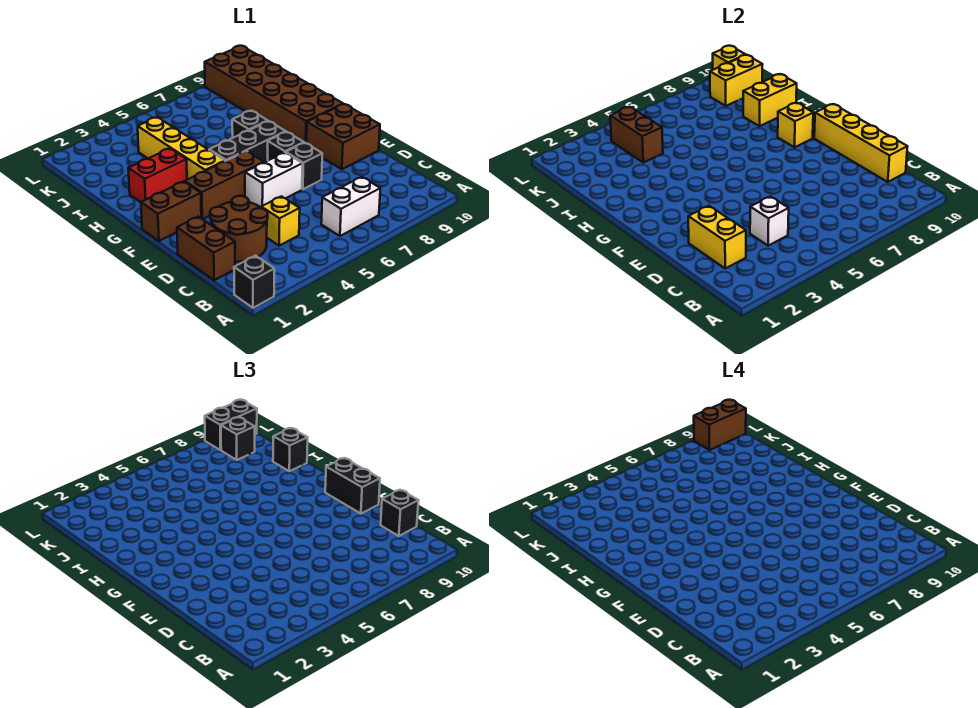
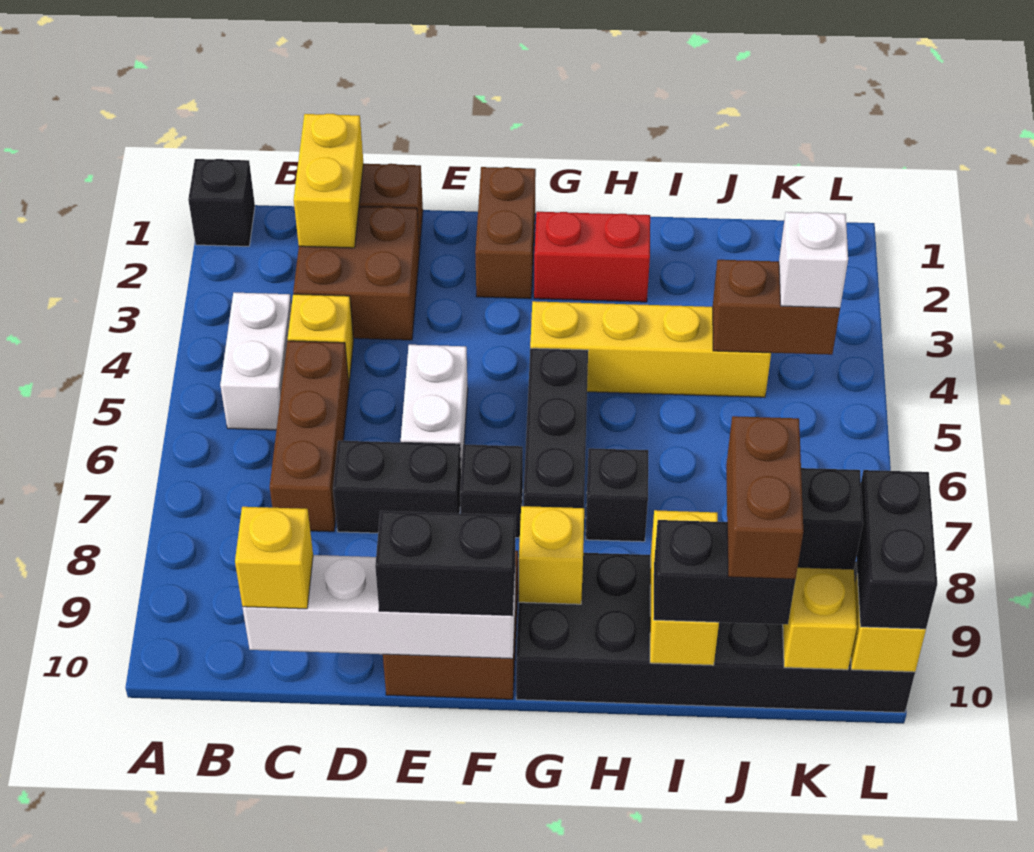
white brick B6:B7 level 1 -> white brick B4:B5 level 1
brown round brick C2:D3 level 1 -> brown brick C2:D3 level 1
yellow brick C2:D2 level 2 -> yellow brick C1:C2 level 2
white brick C4 level 2 -> white brick K4 level 3
yellow brick C10:F10 level 2 -> white brick C10:F10 level 2
black brick C10 level 3 -> yellow brick C10 level 3
black brick E7 level 1 -> black brick D7:E7 level 1
brown brick F3:F5 level 1 -> brown brick C5:C7 level 1
brown brick G9:L10 level 1 -> black brick G9:L10 level 1
red brick H2:H3 level 1 -> red brick G2:H2 level 1
black brick I10 level 3 -> black brick I10:J10 level 3
brown brick L9:L10 level 4 -> brown brick J9:J10 level 4

